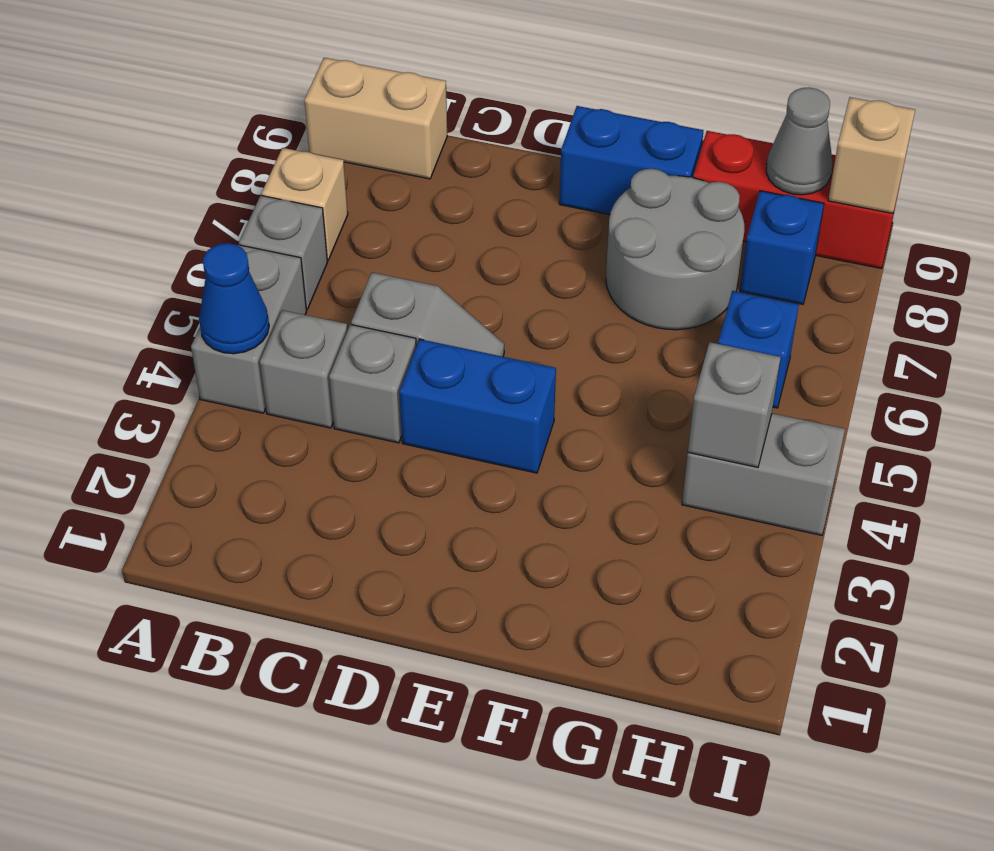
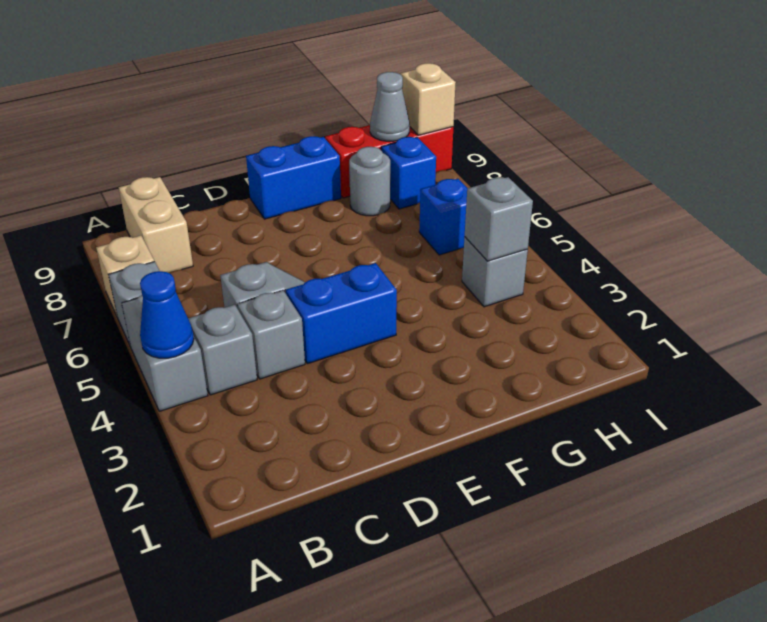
tan brick A9:B9 level 1 -> tan brick B8:B9 level 1
grey round brick F7:G8 level 1 -> grey round brick G8 level 1
grey brick H4:I4 level 1 -> grey brick H4 level 1

